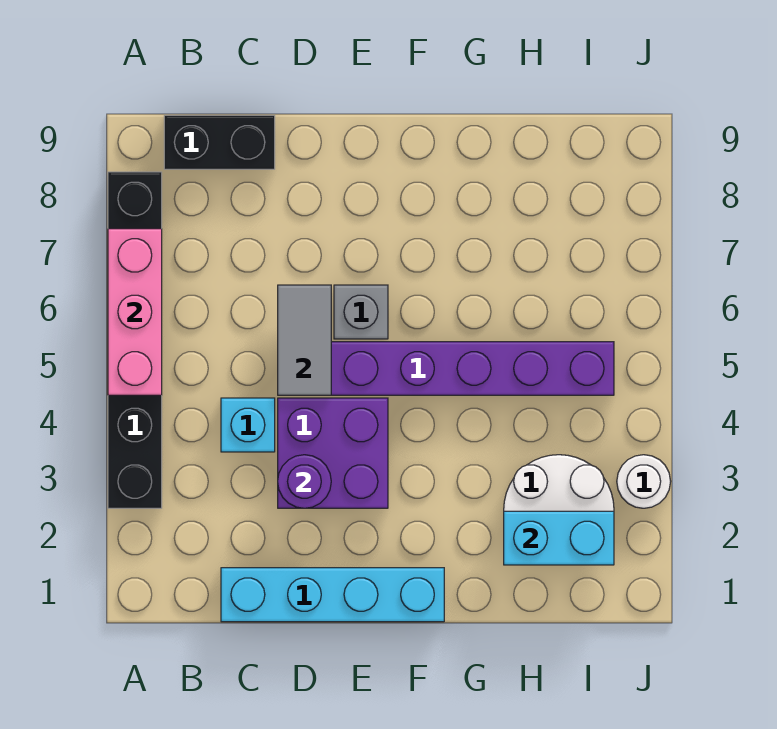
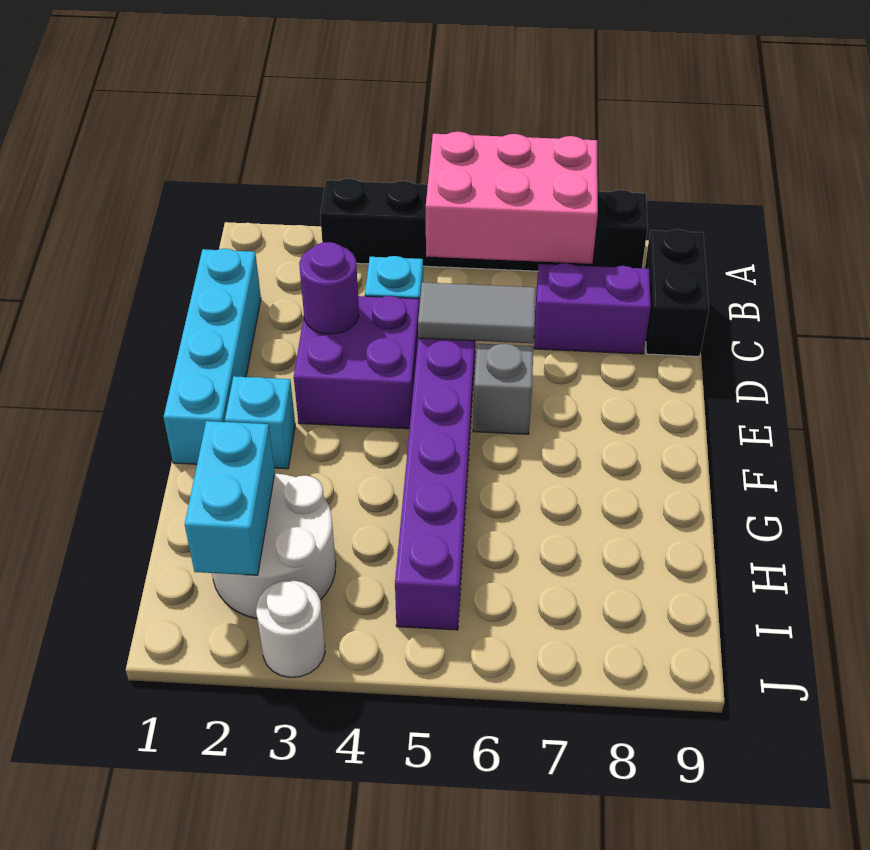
pink brick A5:A7 level 2 -> pink brick A5:B7 level 2
none -> purple brick C7:C8 level 1
none -> cyan brick F2 level 1

